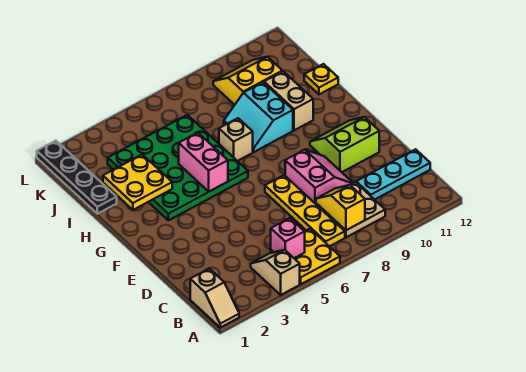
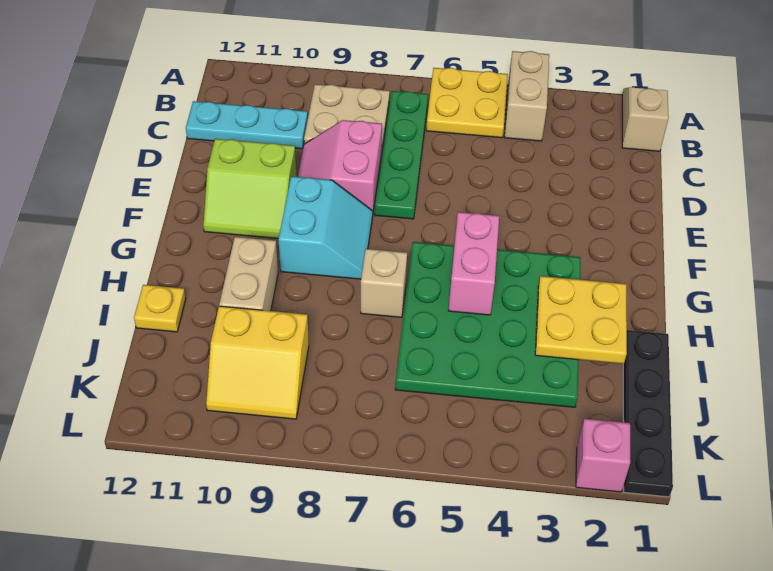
tan slope A4:B4 level 1 top A -> tan brick A4:B4 level 1
pink brick B5 level 2 -> pink brick L2 level 1
yellow plate B7:E7 level 1 -> green plate B7:E7 level 1
yellow slope B8:C8 level 2 top B -> none
cyan slope H8:I9 level 1 top 9 -> cyan slope F8:G9 level 1 top 9

